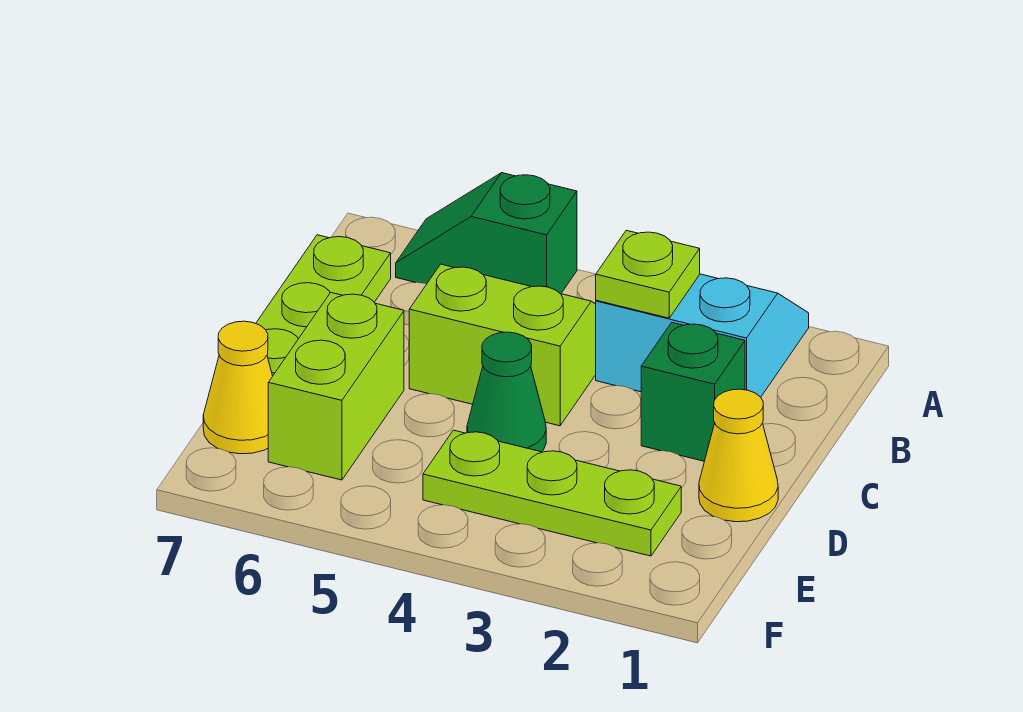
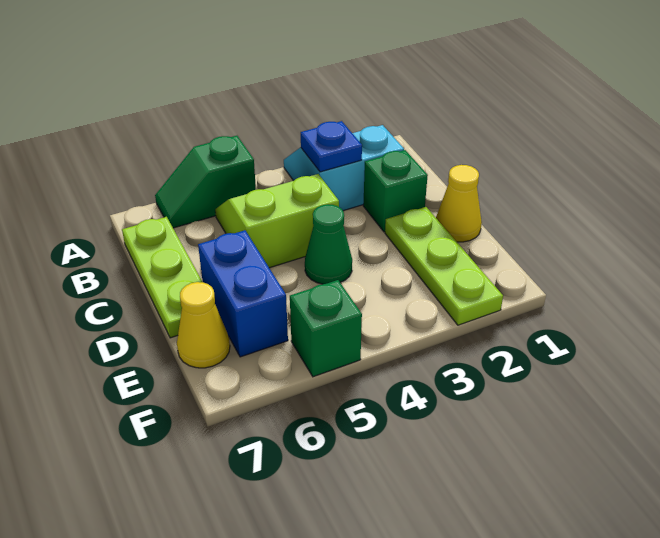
lime plate B3 level 2 -> blue plate B3 level 2
lime brick D6:E6 level 1 -> blue brick D6:E6 level 1
lime plate E2:E4 level 1 -> lime plate D2:F2 level 1
none -> green brick F5 level 1

